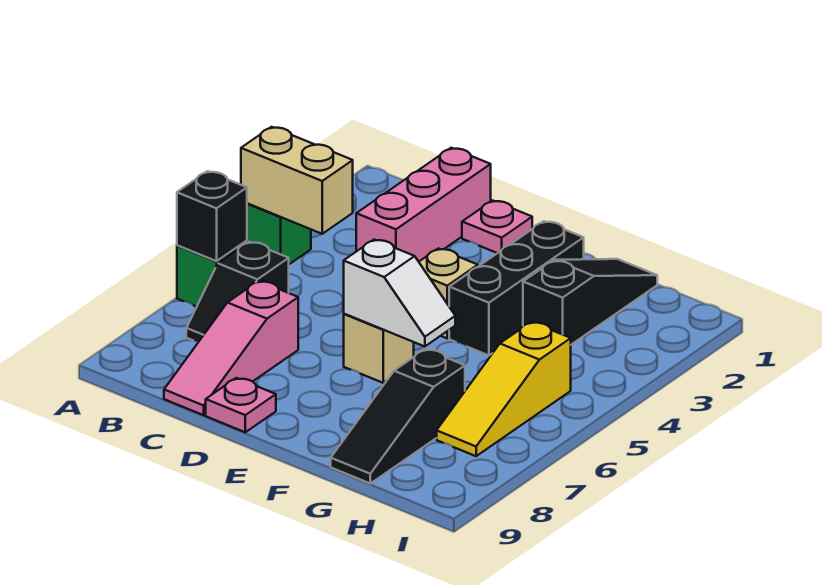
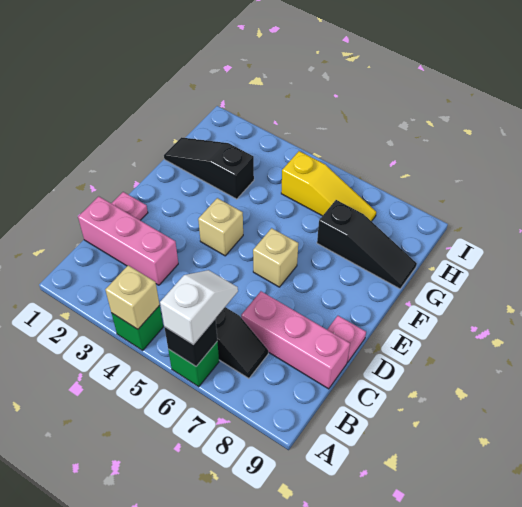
tan brick A4:B4 level 2 -> tan brick A4 level 2
pink slope C7:C9 level 1 top 7 -> pink brick C7:C9 level 1
white slope E6:F6 level 2 top E -> white slope A6:B6 level 3 top A
black brick F2:F4 level 1 -> none

